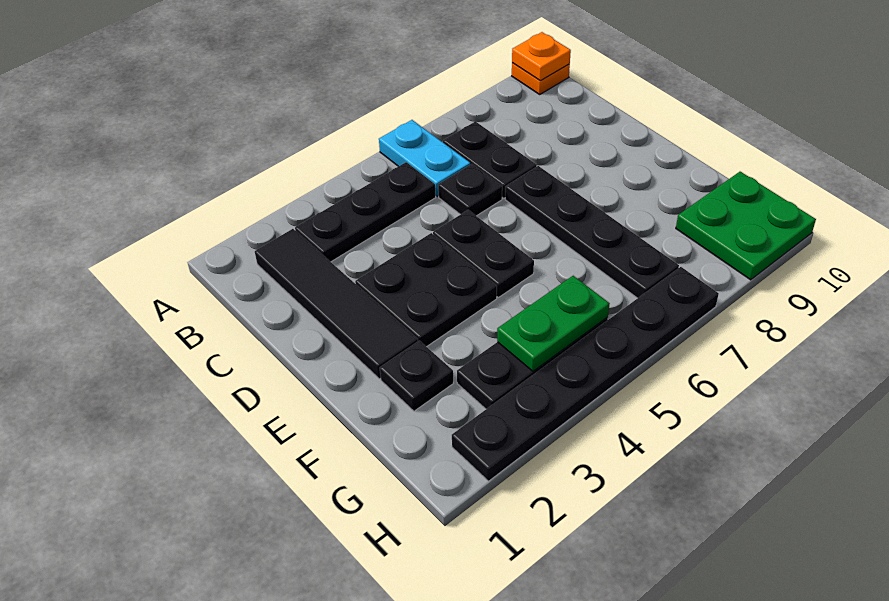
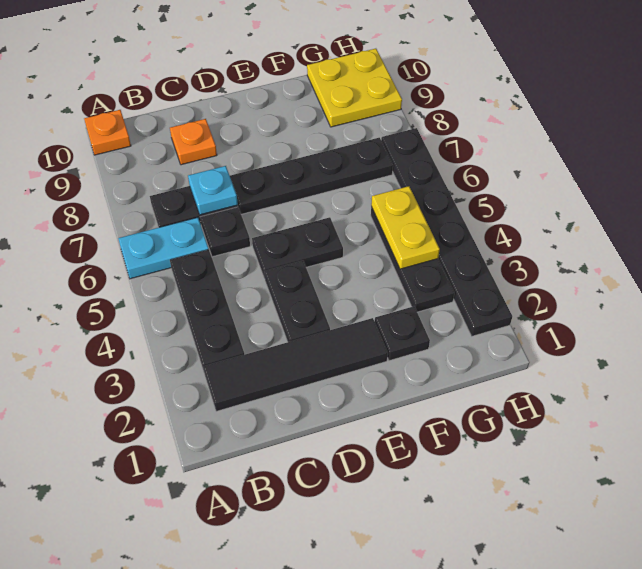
orange plate A10 level 2 -> orange plate C9 level 1
none -> cyan plate C7 level 2
black plate D3:E4 level 1 -> black plate D3:D4 level 1
green plate G4:G5 level 2 -> yellow plate G4:G5 level 2
green plate G9:H10 level 1 -> yellow plate G9:H10 level 1

